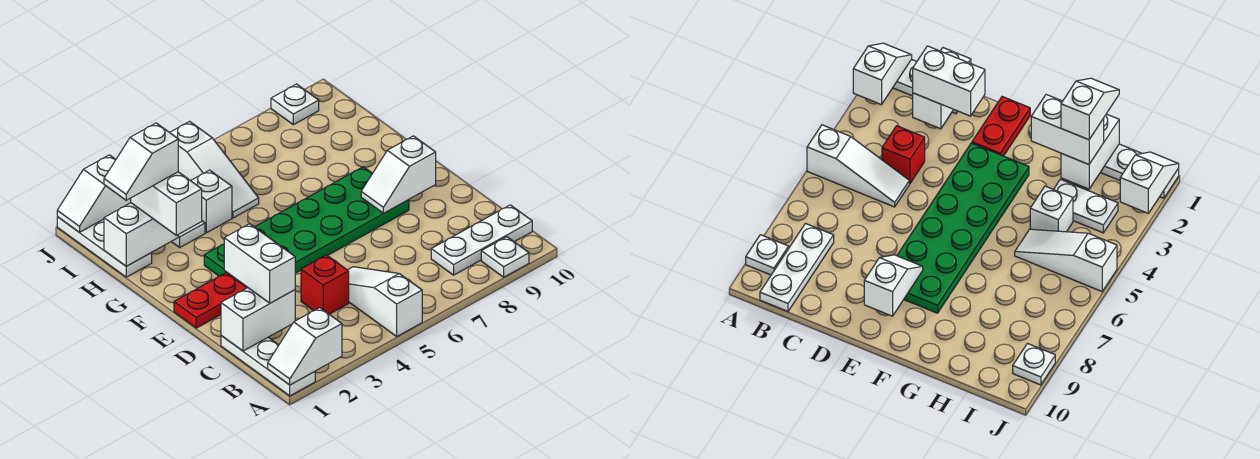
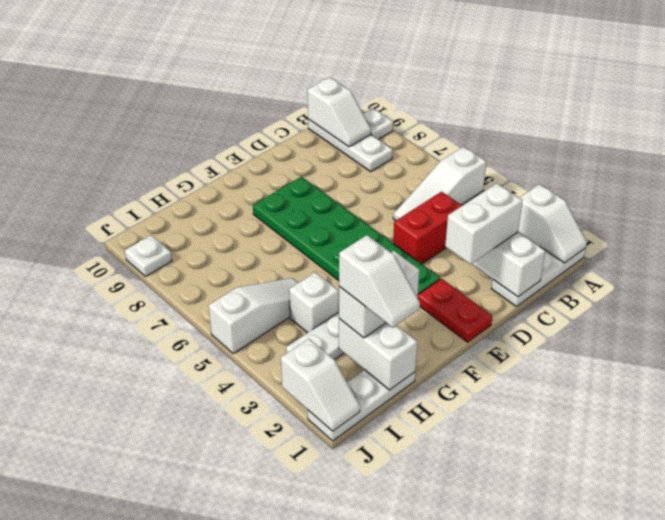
red brick C4 level 1 -> red brick C4:D4 level 1
white slope E8:E9 level 2 top 9 -> white slope B9:B10 level 2 top 10

